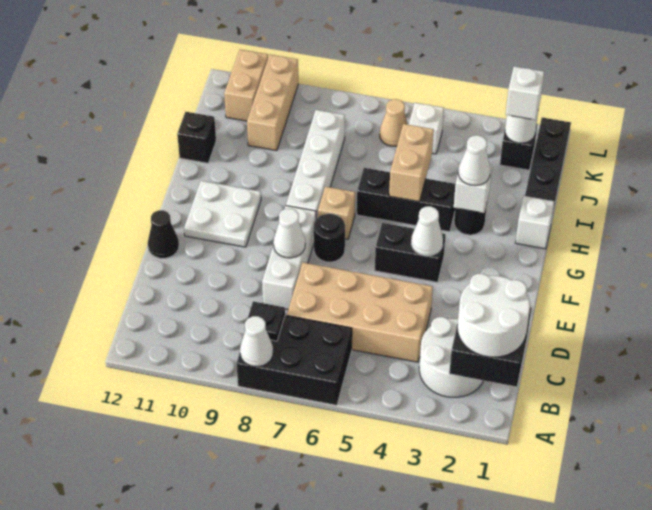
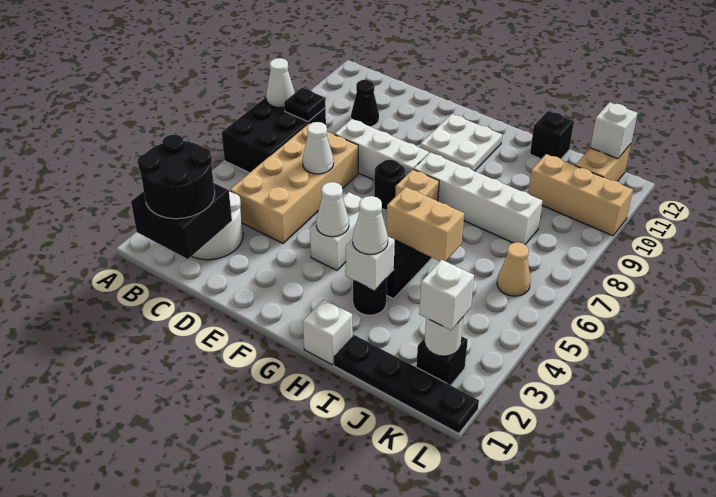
white round brick B1:C2 level 3 -> black round brick B1:C2 level 3
white cone E8 level 2 -> white cone D6 level 2
black cone E12 level 1 -> black cone C10 level 1
black brick F4:F5 level 1 -> white brick F4:F5 level 1
white brick K5 level 1 -> white brick K12 level 2
tan brick K11:L11 level 1 -> tan brick K11:K12 level 1

